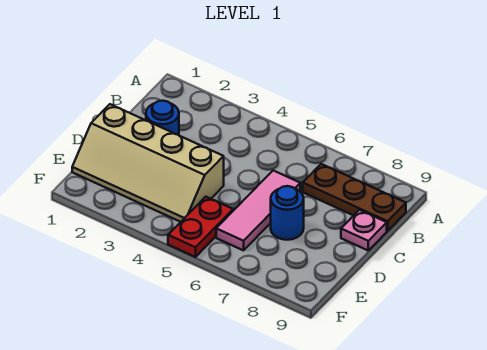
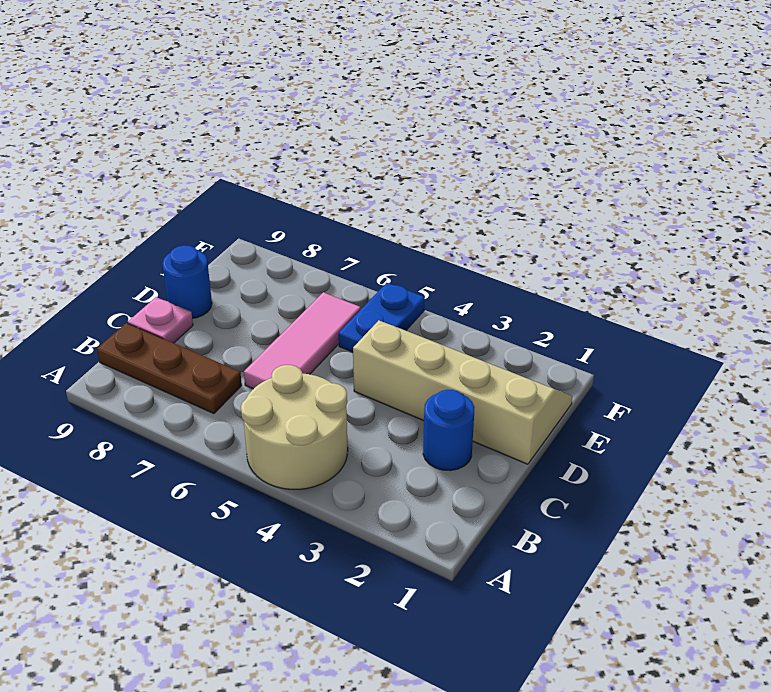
none -> tan round brick A4:B5 level 1
blue round brick D7 level 1 -> blue round brick D9 level 1
red plate E5:F5 level 1 -> blue plate E5:F5 level 1

